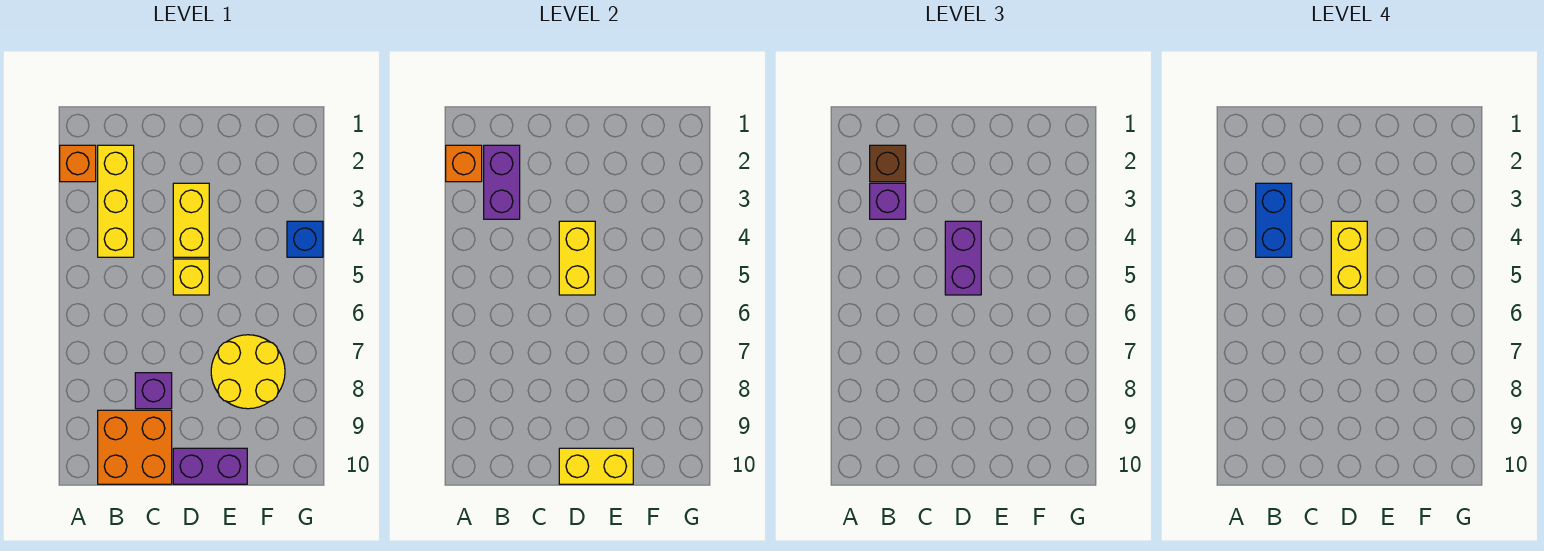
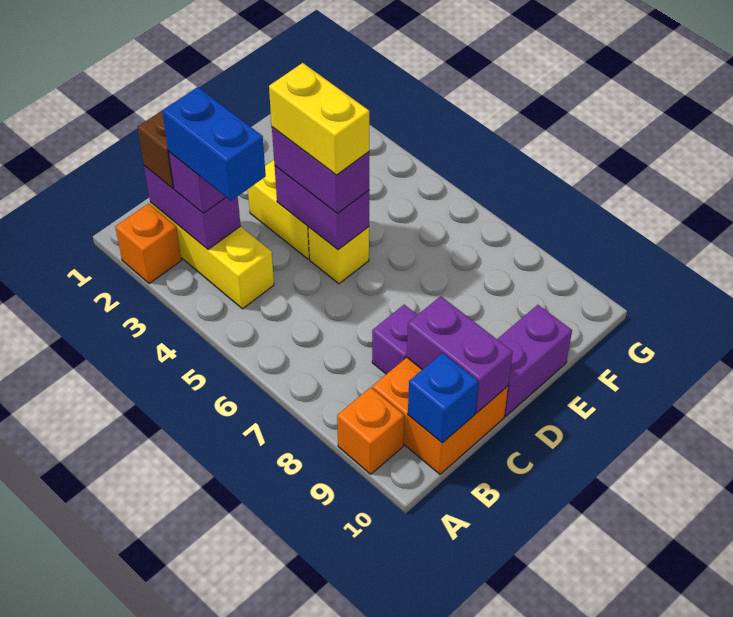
orange brick A2 level 2 -> orange brick A9 level 1
none -> purple brick C9:C10 level 2
yellow brick D4:D5 level 2 -> purple brick D4:D5 level 2
yellow brick D10:E10 level 2 -> none
yellow round brick E7:F8 level 1 -> none
blue brick G4 level 1 -> blue brick B10 level 2

